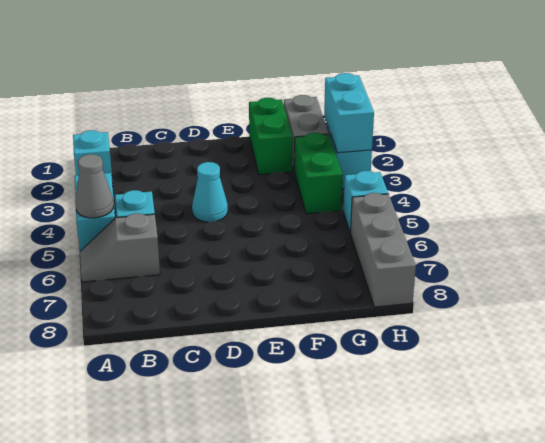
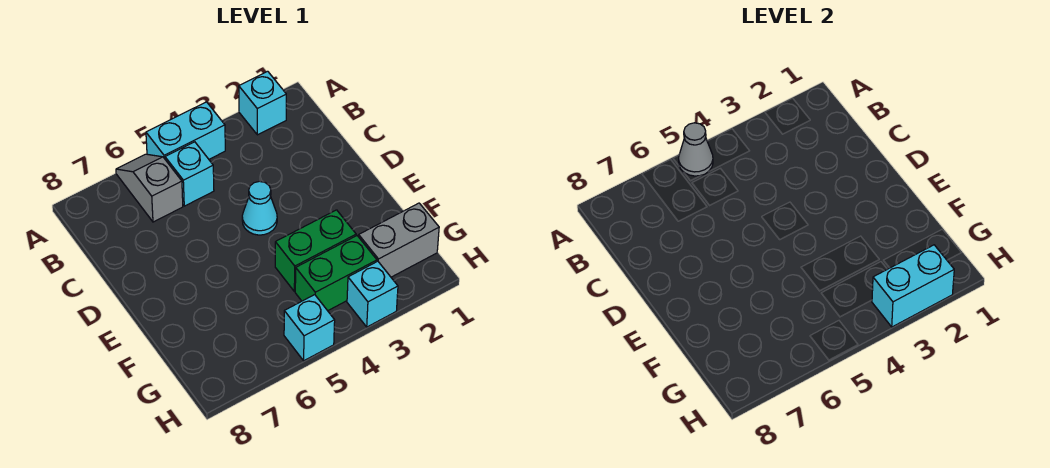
green brick F1:F2 level 1 -> green brick F3:F4 level 1
grey brick H6:H8 level 1 -> none

